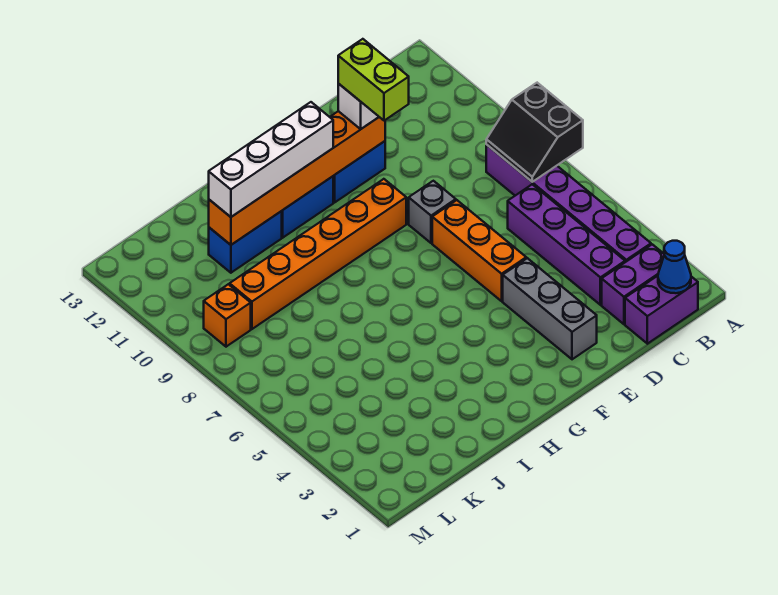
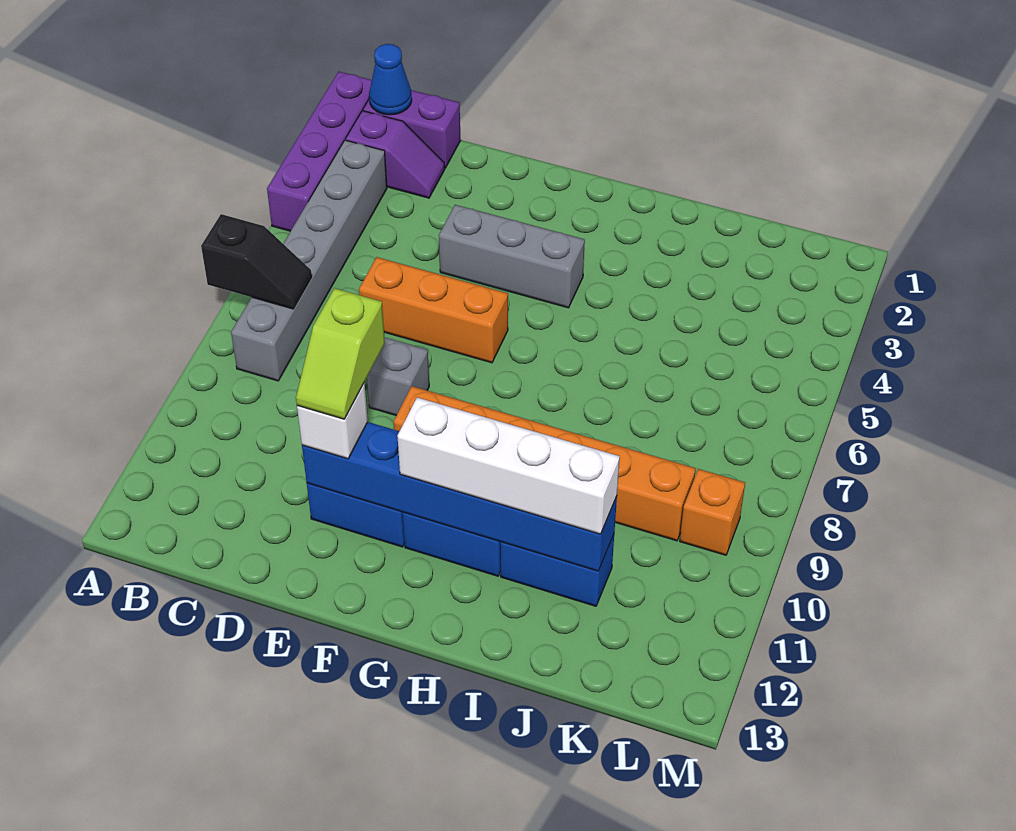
black slope A7:B8 level 2 top A -> black slope A7:B7 level 2 top A
purple brick B2:C2 level 1 -> purple slope B2:C2 level 1 top B
purple brick B3:B8 level 1 -> grey brick B3:B8 level 1
purple brick C3:C6 level 1 -> purple brick A1:A4 level 1
grey brick E2:E4 level 1 -> grey brick E4:G4 level 1
orange brick E5:E7 level 1 -> orange brick D6:F6 level 1
lime brick E10:E11 level 4 -> lime slope E10:E11 level 4 top 10
orange brick E11:J11 level 2 -> blue brick E11:J11 level 2

